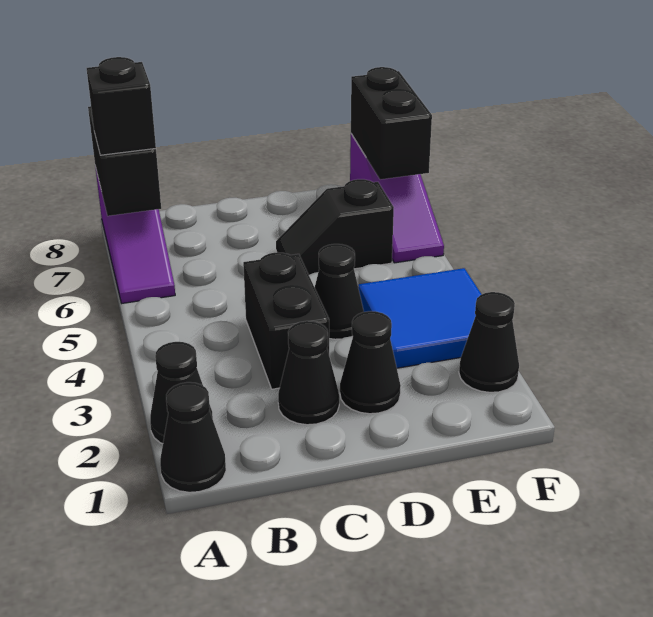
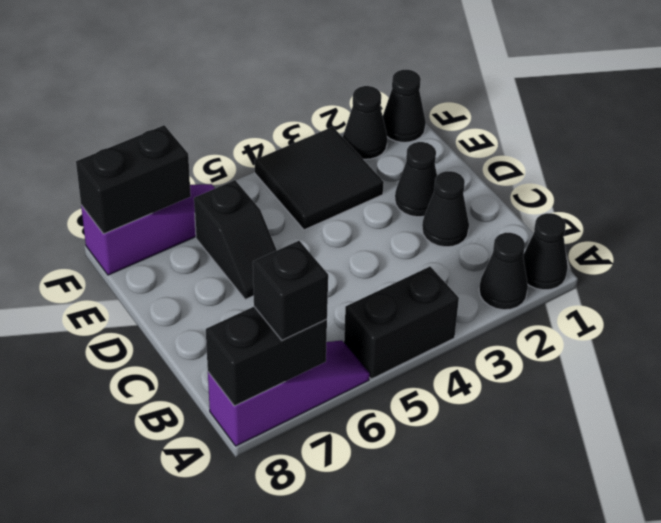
black brick C3:C4 level 1 -> black brick A4:A5 level 1
black cone D4 level 1 -> black cone F1 level 1
blue tile E3:F4 level 1 -> black tile E3:F4 level 1

